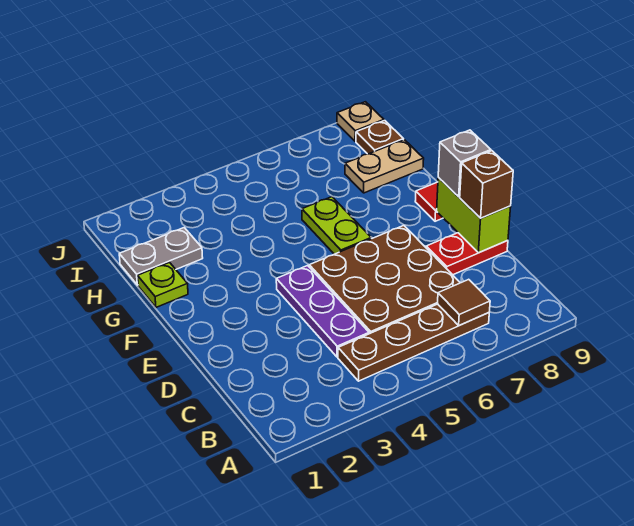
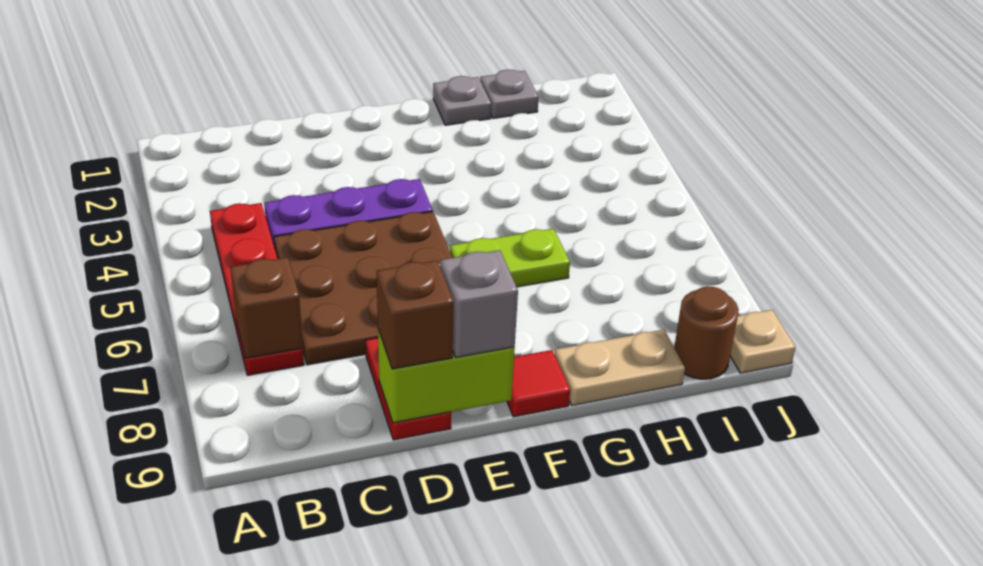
brown plate B4:B7 level 1 -> red plate B4:B7 level 1
brown tile B7 level 2 -> brown brick B7 level 2
lime plate G1 level 1 -> grey plate G1 level 1
grey plate H1:H2 level 1 -> grey plate H1 level 1
tan plate H8:H9 level 1 -> tan plate G9:H9 level 1
brown plate I9 level 1 -> brown round brick I9 level 1

